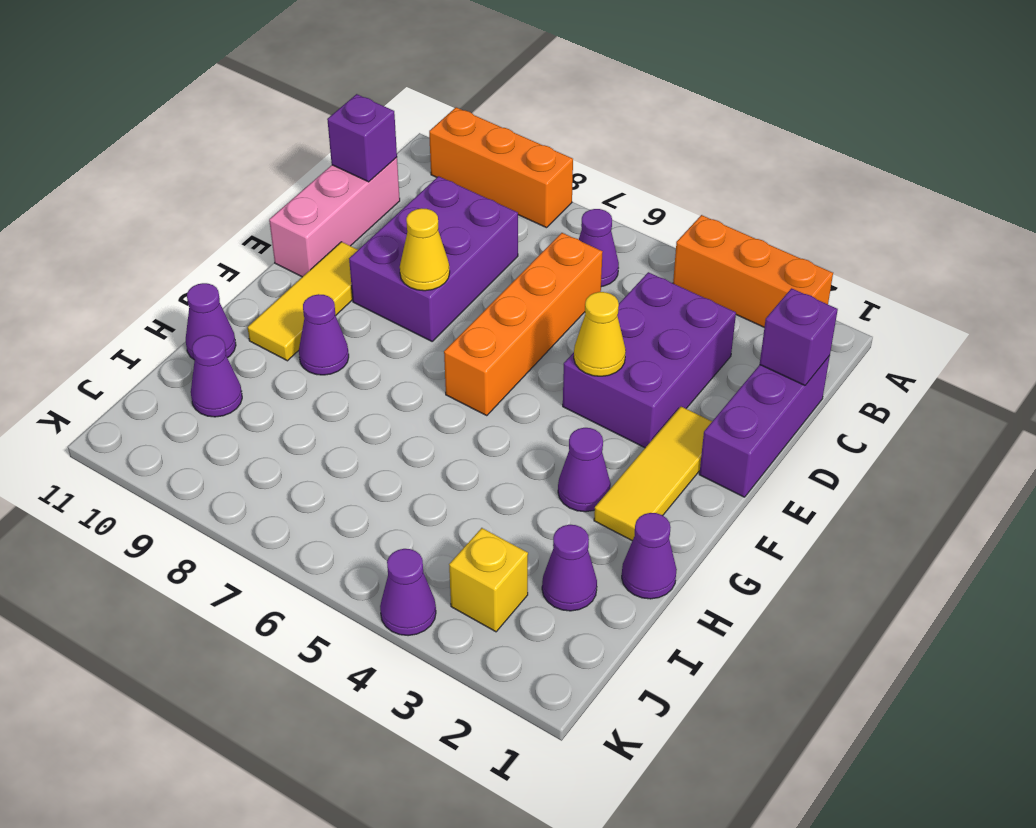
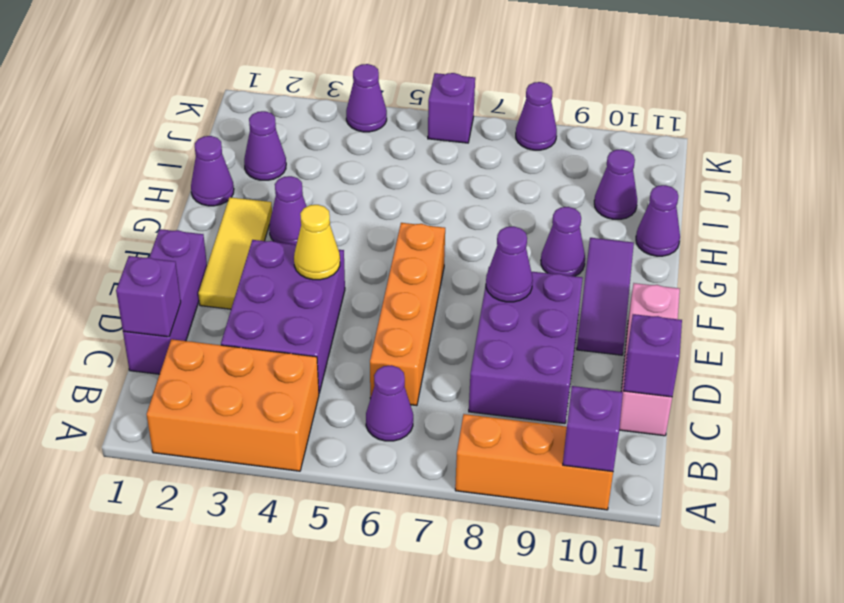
orange brick A2:A4 level 1 -> orange brick A2:B4 level 1
none -> purple brick A10 level 2
yellow cone E8 level 2 -> purple cone E8 level 2
yellow tile E10:G10 level 1 -> purple tile E10:G10 level 1
yellow brick J3 level 1 -> none
none -> purple brick K6 level 1
none -> purple cone K8 level 1

